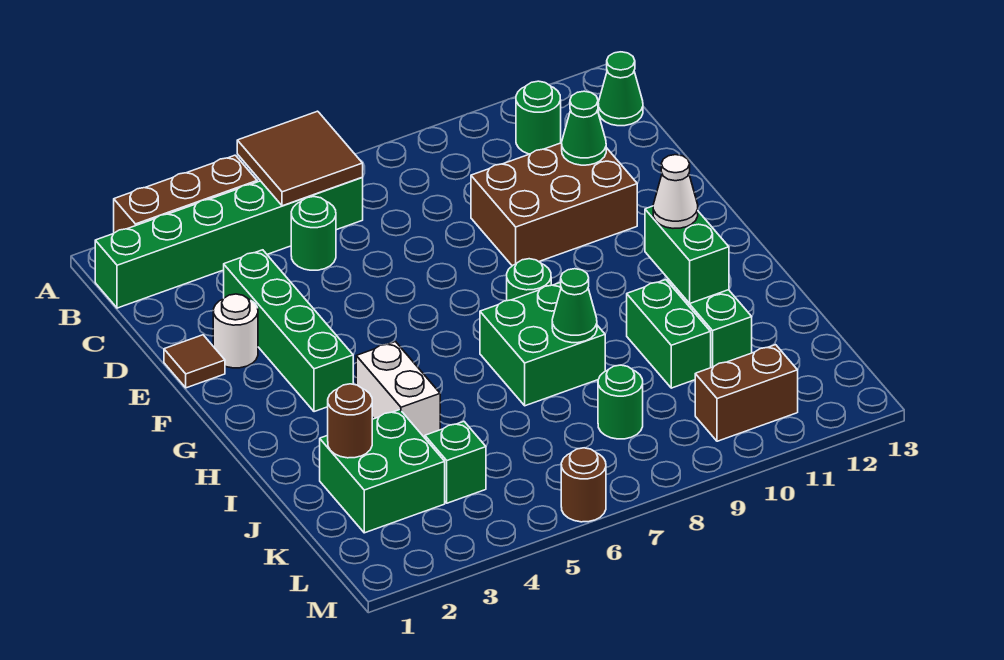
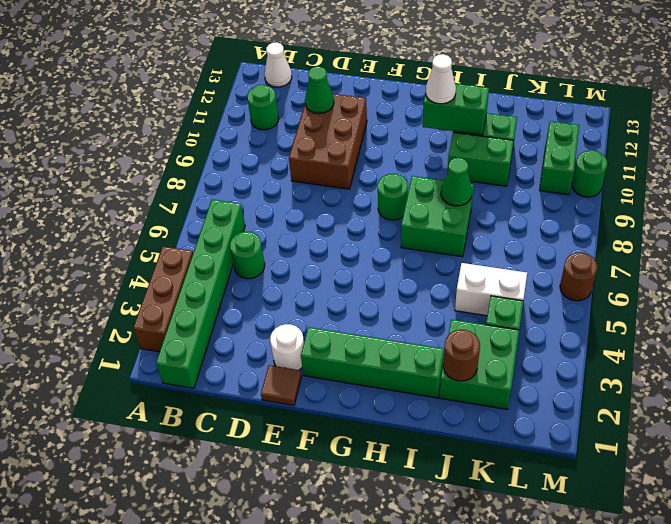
brown tile A5:B6 level 2 -> none
green cone B13 level 1 -> white cone B13 level 1
green brick D3:G3 level 1 -> green brick F2:I2 level 1
white brick H4:I4 level 1 -> white brick J5:K5 level 1
green round brick K8 level 1 -> green round brick M10 level 1
brown brick L10:L11 level 1 -> green brick L10:L11 level 1

